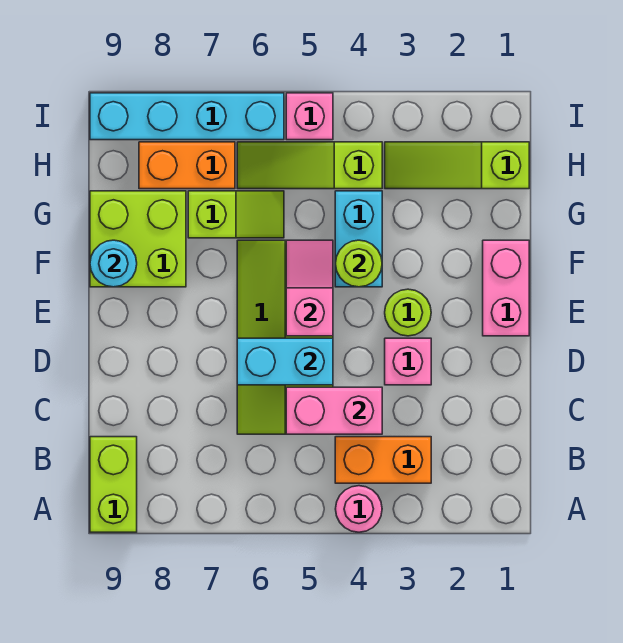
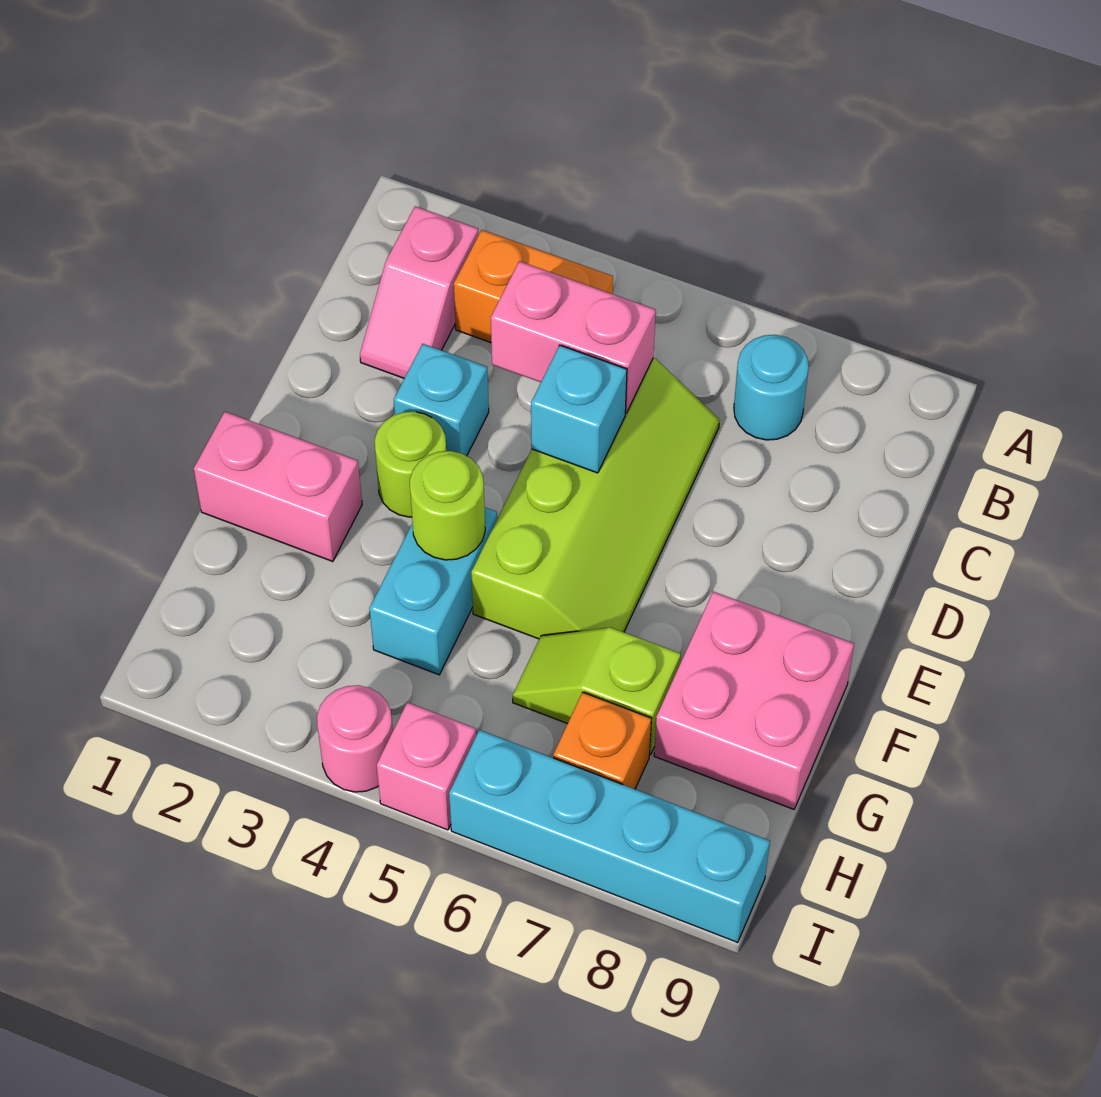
pink round brick A4 level 1 -> pink round brick I4 level 1
lime brick A9:B9 level 1 -> none
pink brick D3 level 1 -> cyan brick D3 level 1
cyan brick D5:D6 level 2 -> cyan brick D5 level 2
pink brick E1:F1 level 1 -> pink brick F1:F2 level 1
pink slope E5:F5 level 2 top E -> pink slope B2:C2 level 1 top B
lime brick F8:G9 level 1 -> pink brick F8:G9 level 1
cyan round brick F9 level 2 -> cyan round brick B7 level 1
lime slope H1:H3 level 1 top 1 -> none
lime slope H4:H6 level 1 top 4 -> none
orange brick H7:H8 level 1 -> orange brick H7 level 1

